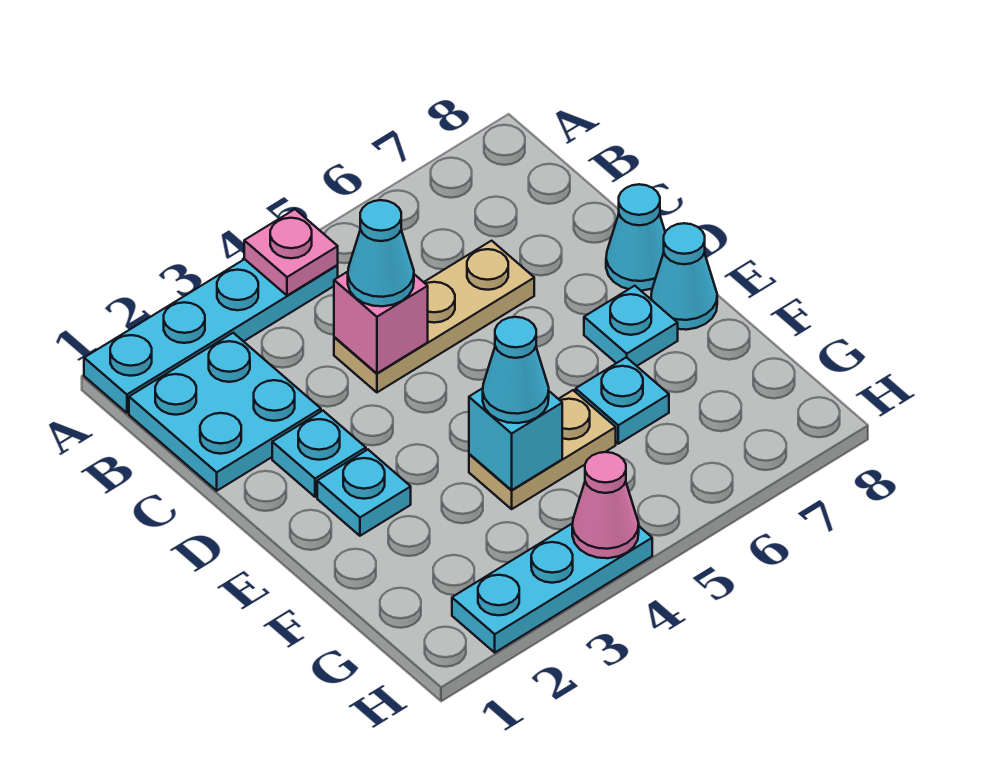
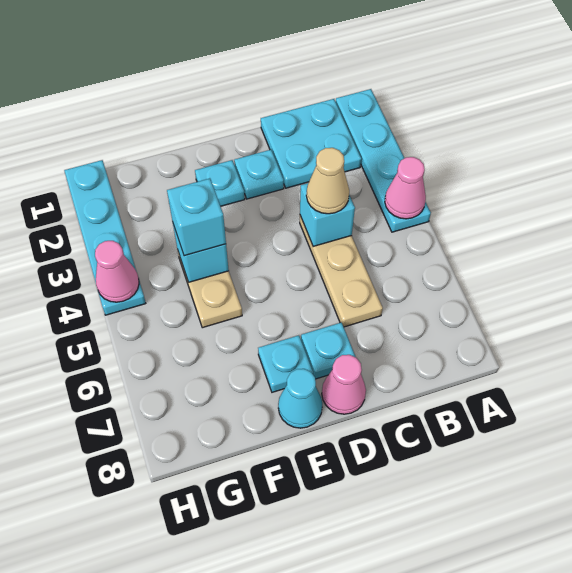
pink plate A4 level 2 -> pink cone A4 level 2
pink brick C4 level 2 -> cyan brick C4 level 2
cyan cone C4 level 3 -> tan cone C4 level 3
cyan cone D8 level 1 -> pink cone D8 level 1
cyan cone F4 level 3 -> cyan brick F4 level 3
cyan plate F6 level 1 -> cyan plate D7 level 1
cyan plate H2:H4 level 1 -> cyan plate H1:H4 level 1

